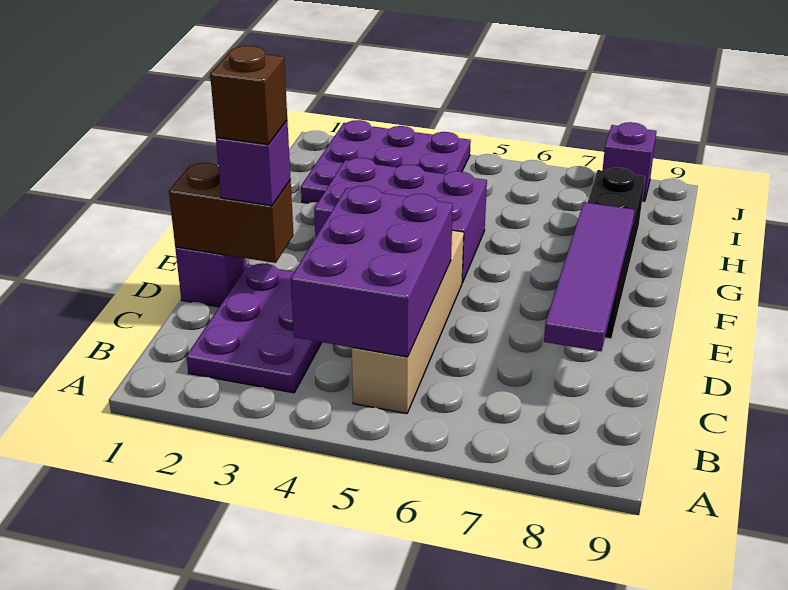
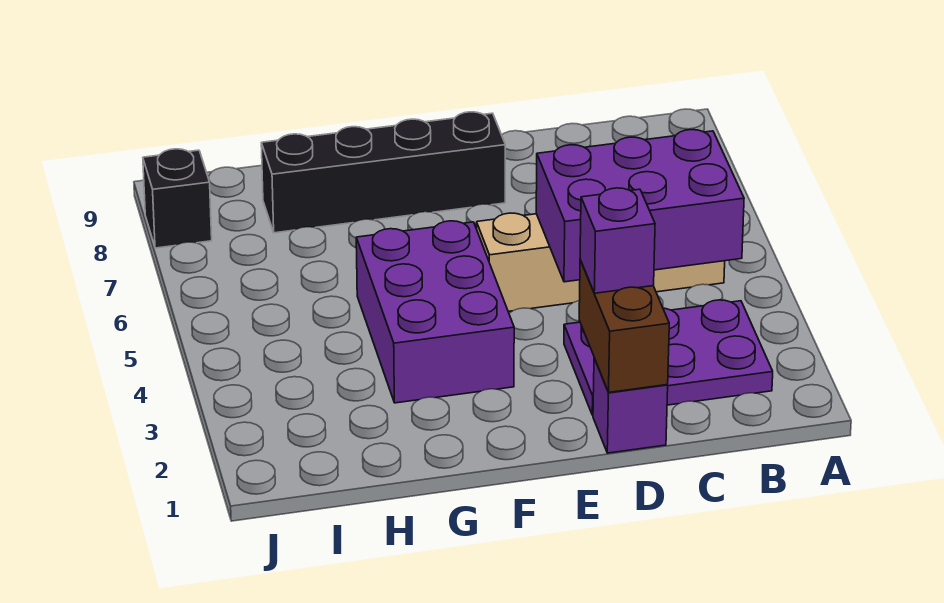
purple tile C8:F8 level 2 -> none
brown brick D2 level 4 -> none
purple plate H2:J4 level 1 -> none
purple brick J8 level 1 -> black brick J8 level 1

